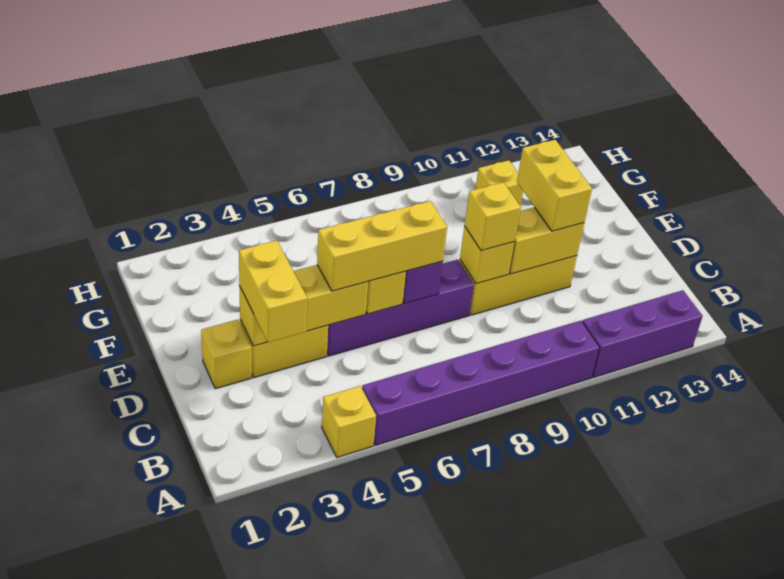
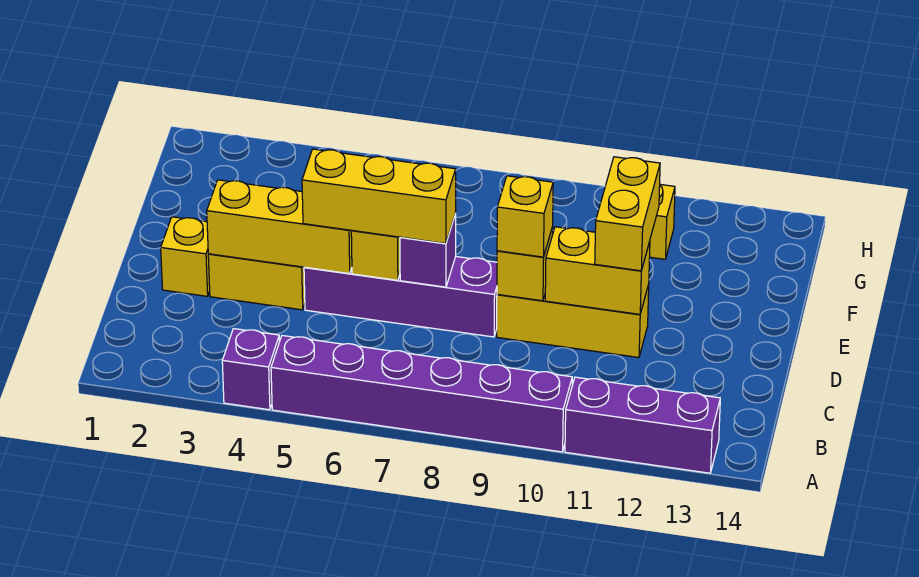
yellow brick A4 level 1 -> purple brick A4 level 1
yellow brick C3:D3 level 3 -> none

